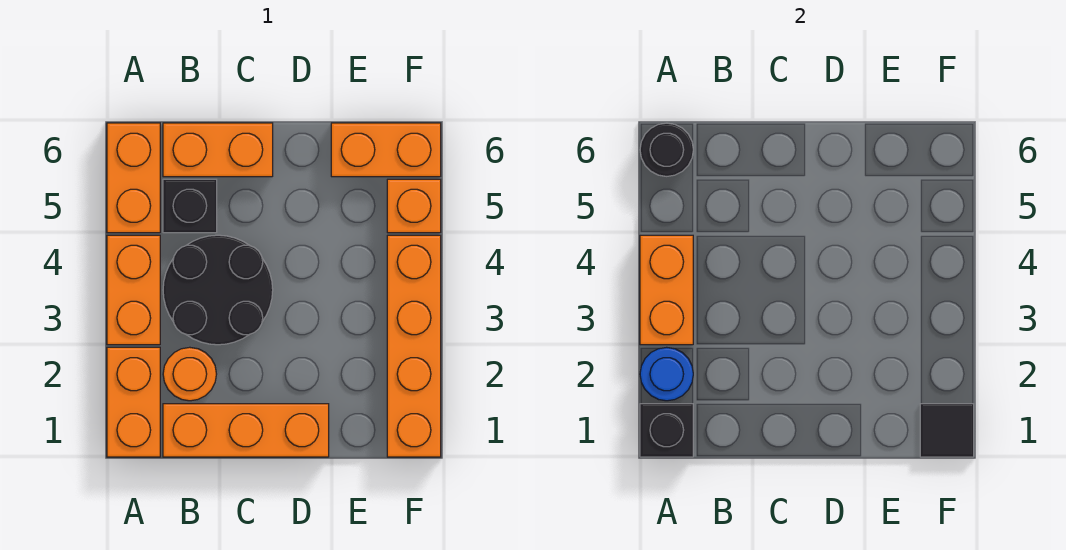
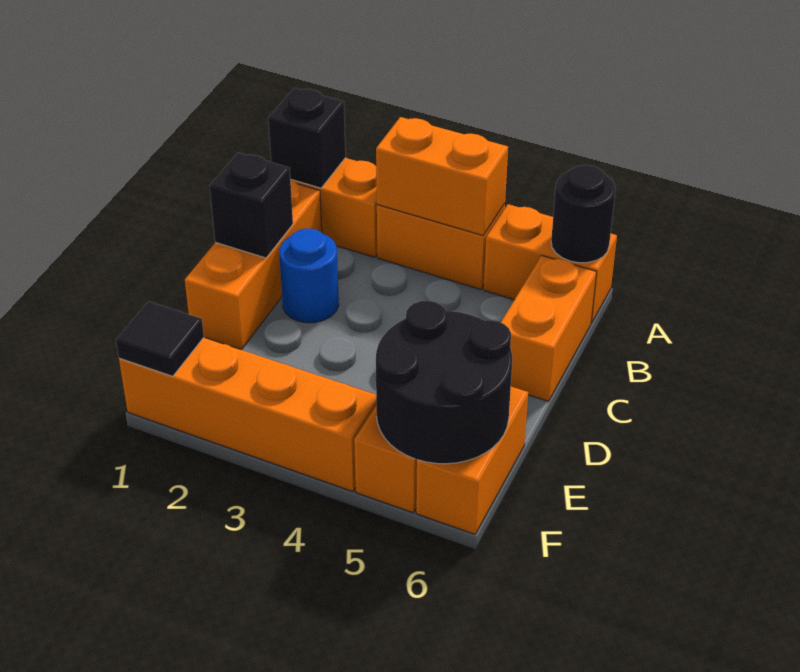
blue round brick A2 level 2 -> blue round brick C2 level 1
orange round brick B2 level 1 -> none
black round brick B3:C4 level 1 -> black round brick E5:F6 level 2
black brick B5 level 1 -> black brick C1 level 2

